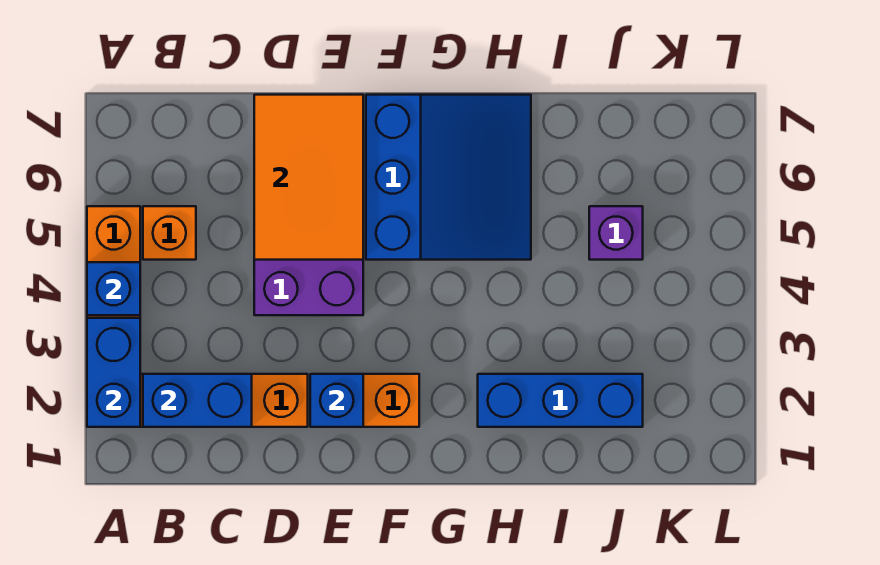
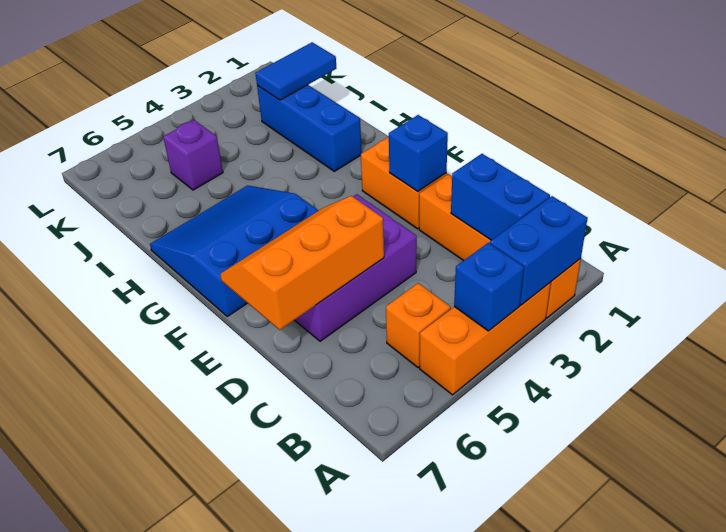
orange tile D5:E7 level 2 -> orange slope D5:E7 level 2 top D
none -> blue tile J1:J2 level 2

